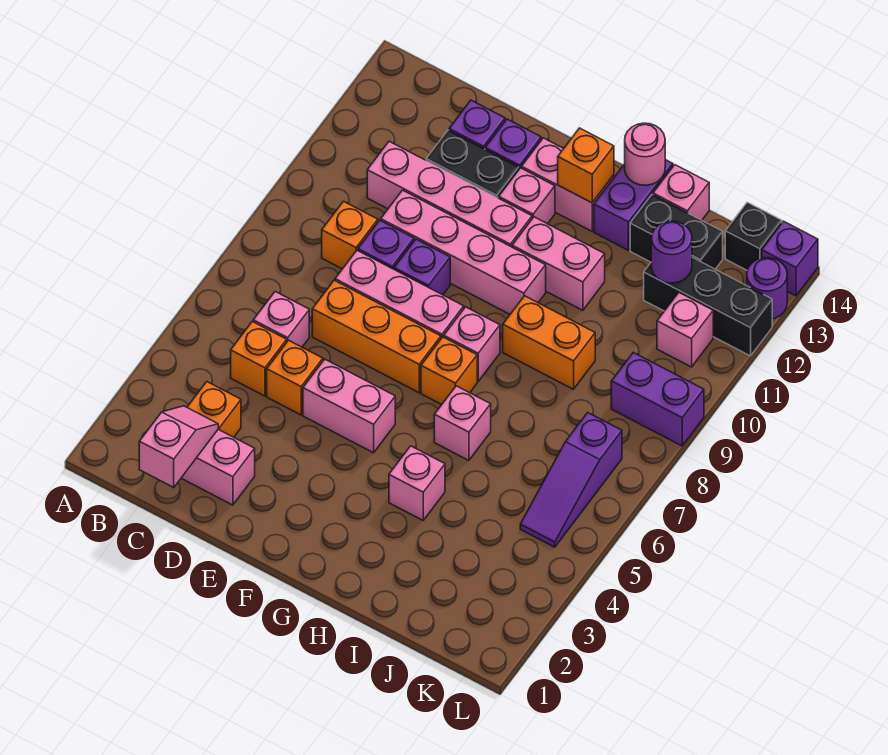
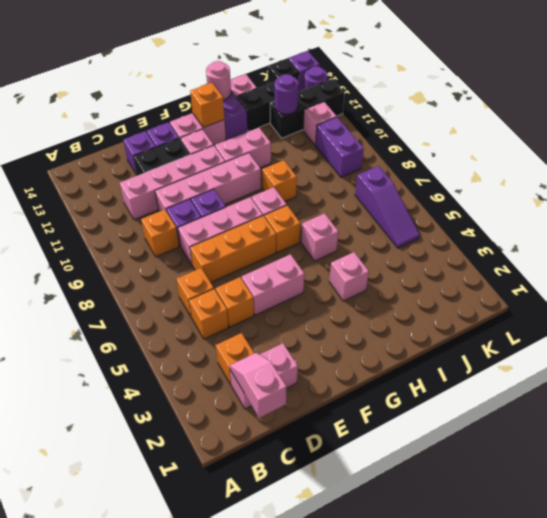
pink brick C6 level 1 -> orange brick C6 level 1
orange brick H9:I9 level 1 -> orange brick H9 level 1
purple brick K9:L9 level 1 -> purple brick K9:K10 level 1

